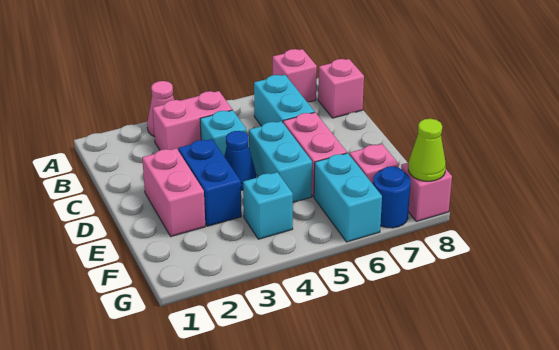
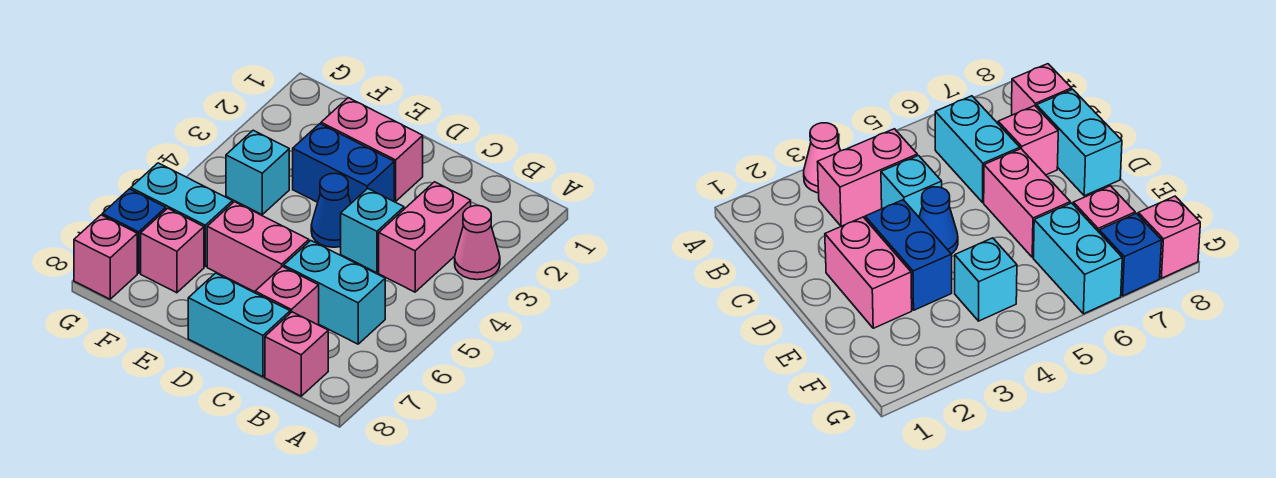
pink brick A7 level 1 -> pink brick C7 level 1
cyan brick D5:E5 level 1 -> cyan brick C8:D8 level 1
blue round brick G7 level 1 -> blue brick G7 level 1
lime cone G8 level 2 -> none

